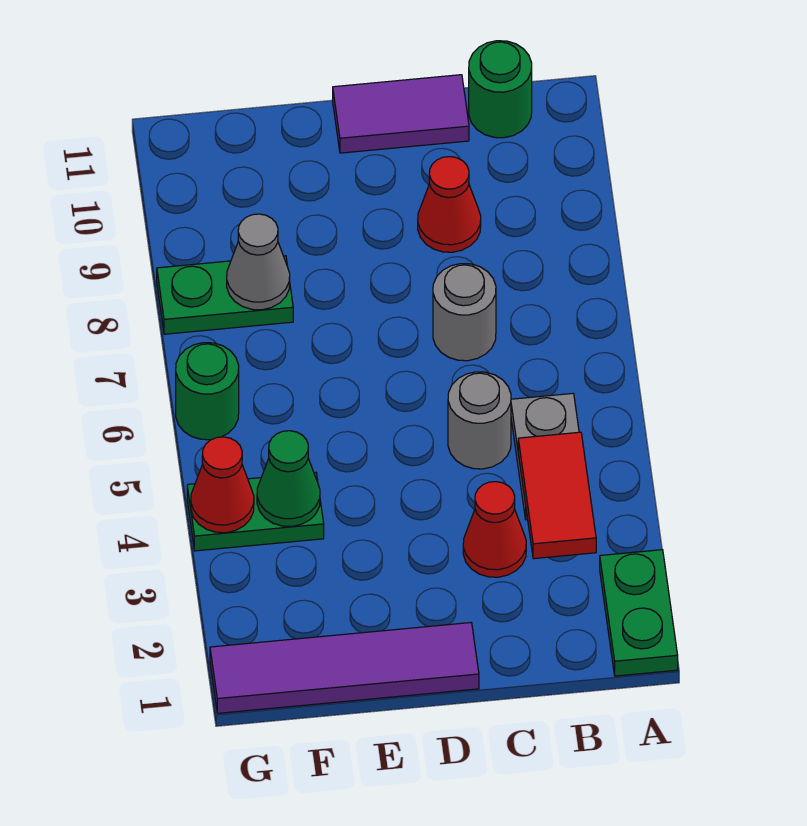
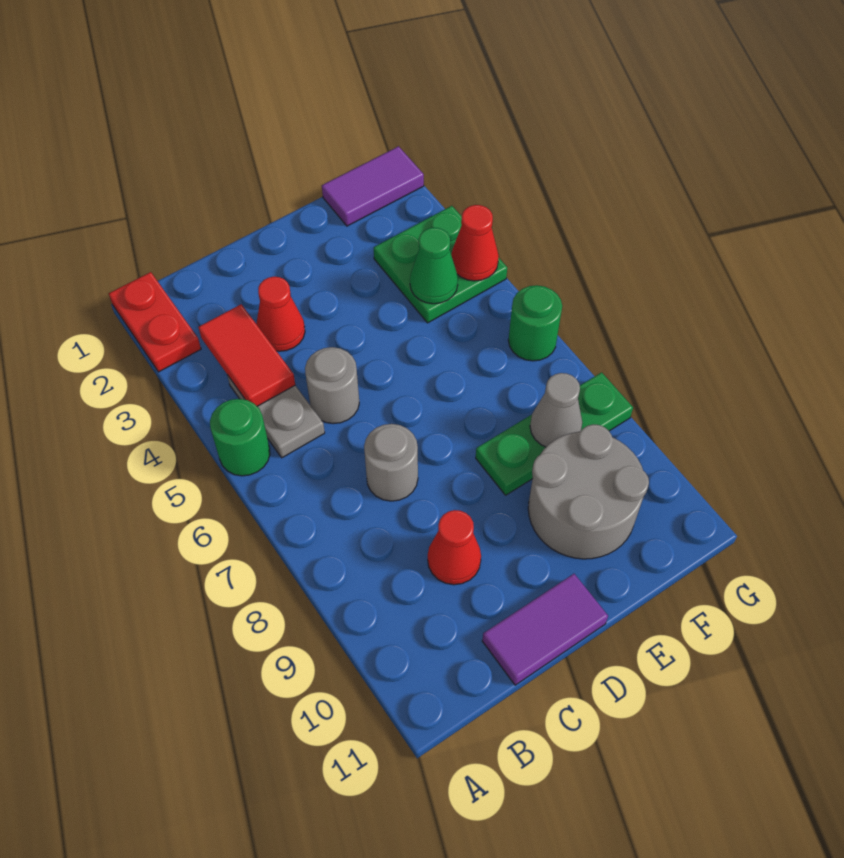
green plate A1:A2 level 1 -> red plate A1:A2 level 1
green round brick B11 level 1 -> green round brick A5 level 1
purple tile D1:G1 level 1 -> purple tile F1:G1 level 1
none -> grey round brick E9:F10 level 1
green plate F4:G4 level 1 -> green plate F3:G4 level 1
green plate F8:G8 level 1 -> green plate E8:G8 level 1

